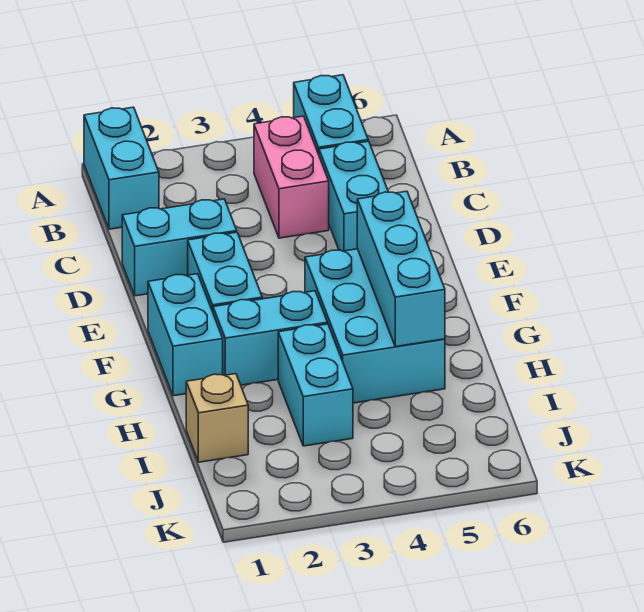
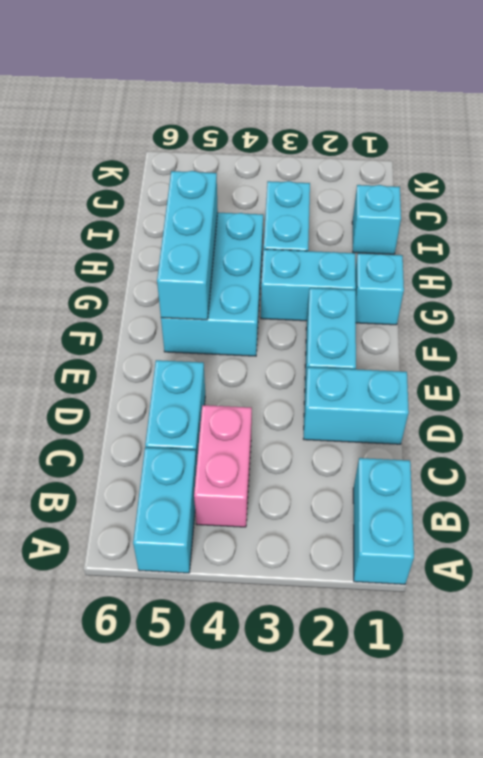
cyan brick F1:G1 level 1 -> cyan brick G1 level 1
tan brick I1 level 1 -> cyan brick I1 level 1

